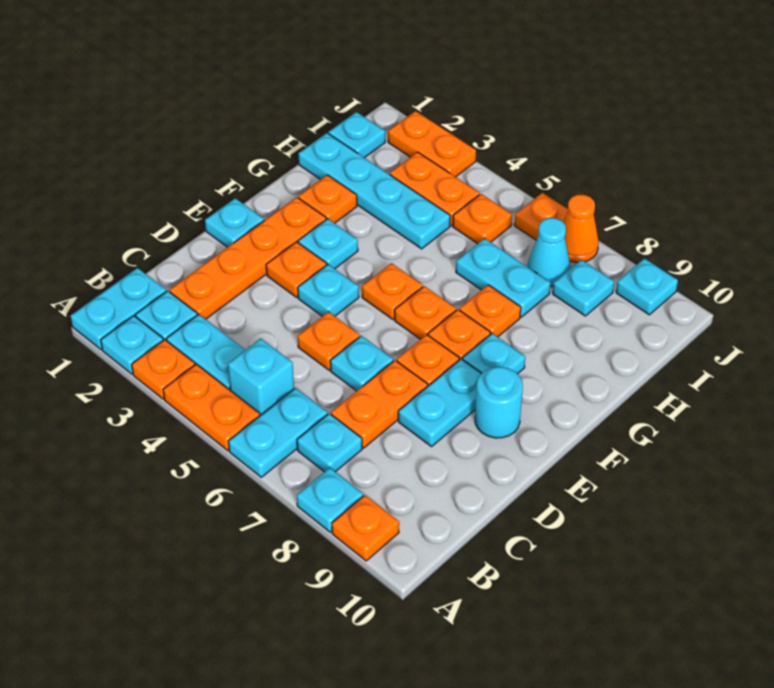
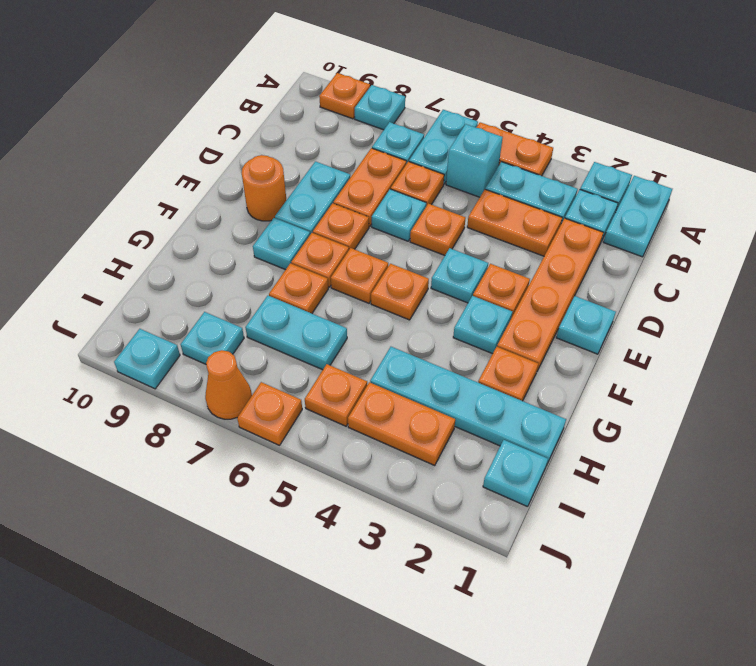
orange plate A3 level 1 -> orange plate C6 level 1
cyan round brick E9 level 1 -> orange round brick E9 level 1
cyan cone I7 level 1 -> none
orange plate J2:J3 level 1 -> orange plate C3:C4 level 1

